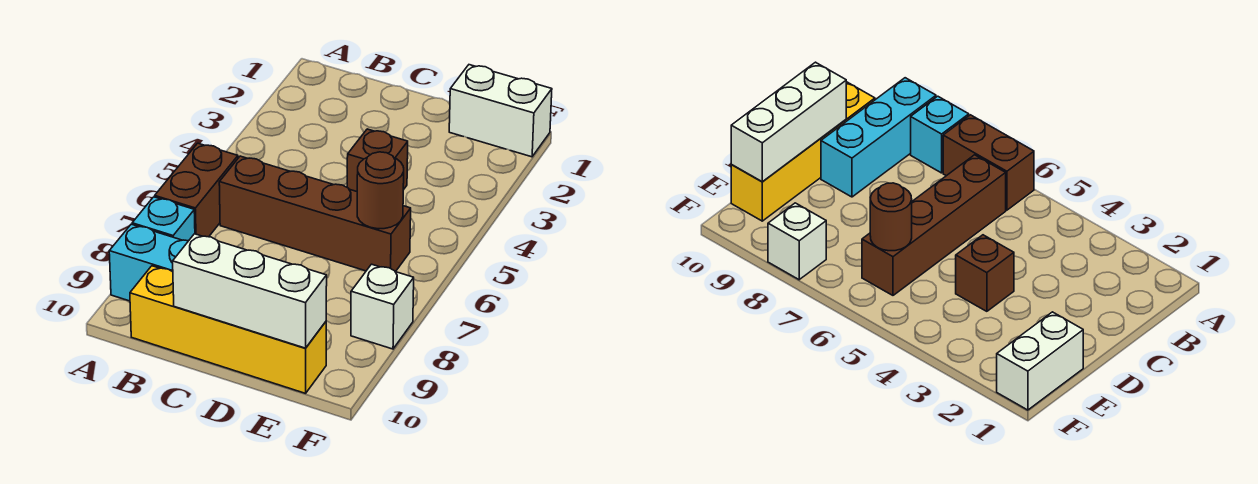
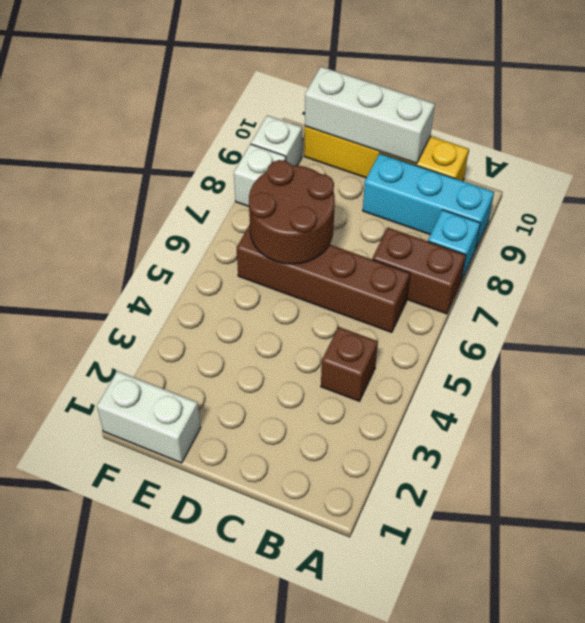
brown brick A6:A7 level 1 -> brown brick A7:B7 level 1
brown brick D4 level 1 -> brown brick B4 level 1
brown round brick E6 level 2 -> brown round brick D6:E7 level 2
none -> white brick F9 level 1

